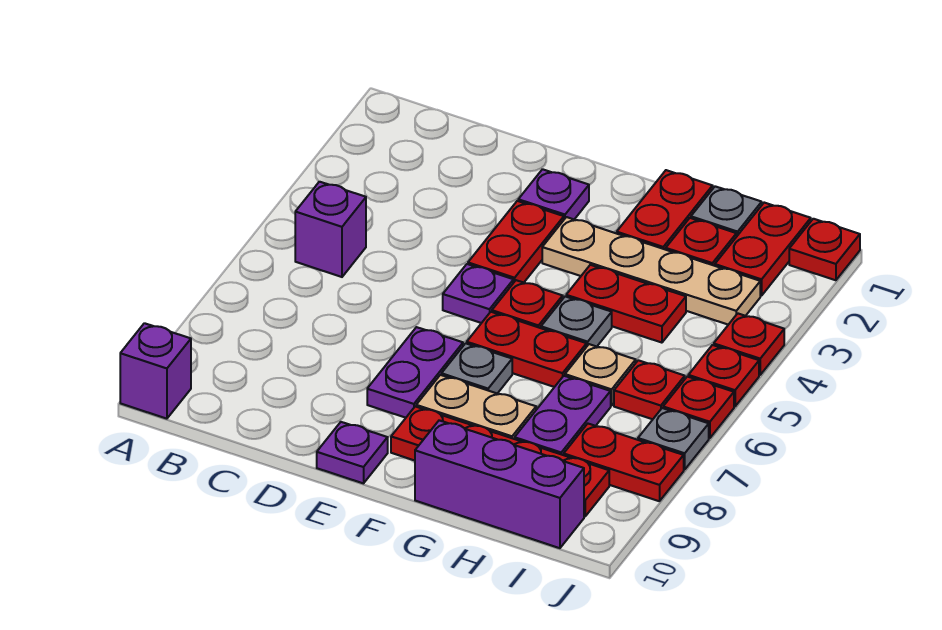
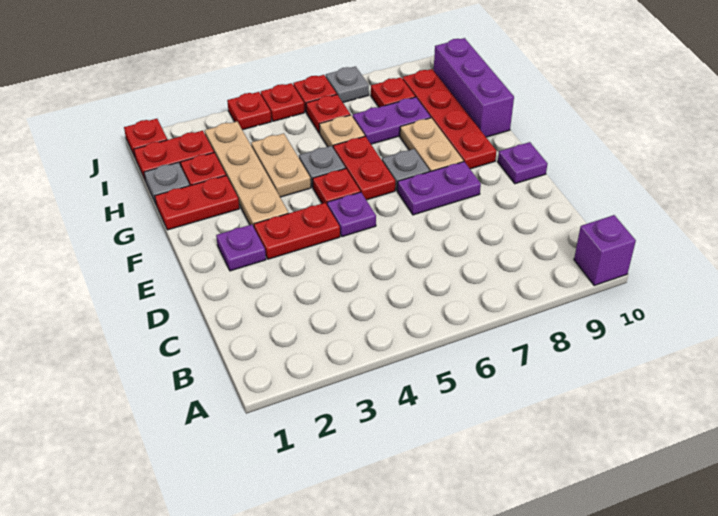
purple brick B5 level 1 -> none
red plate G4:H4 level 1 -> tan plate G4:H4 level 1
red plate I8:J8 level 1 -> red plate I8 level 1

